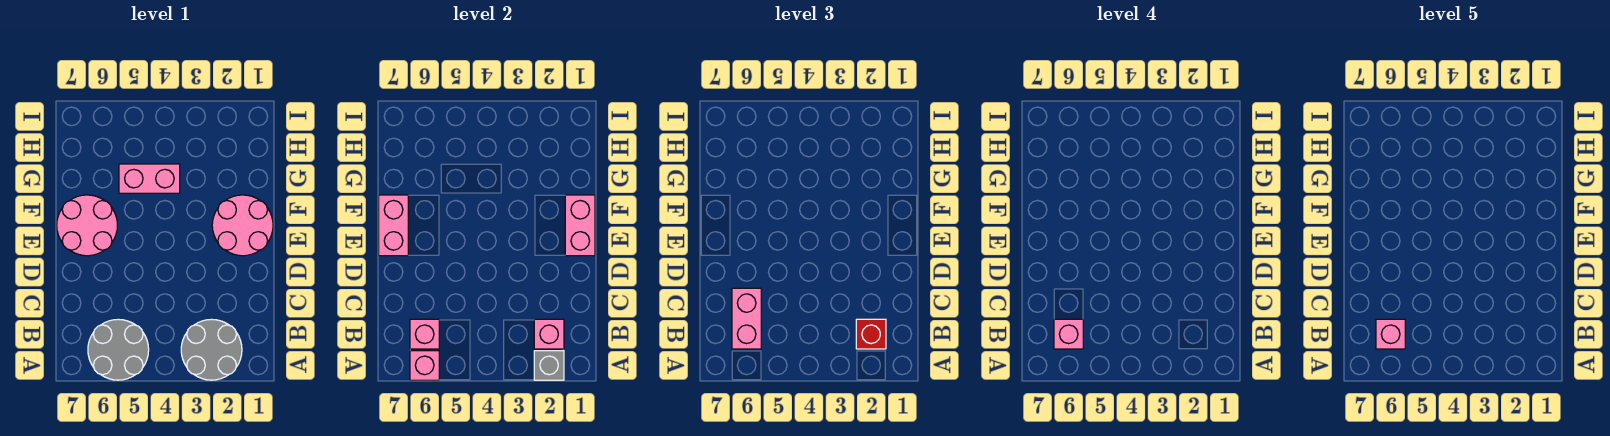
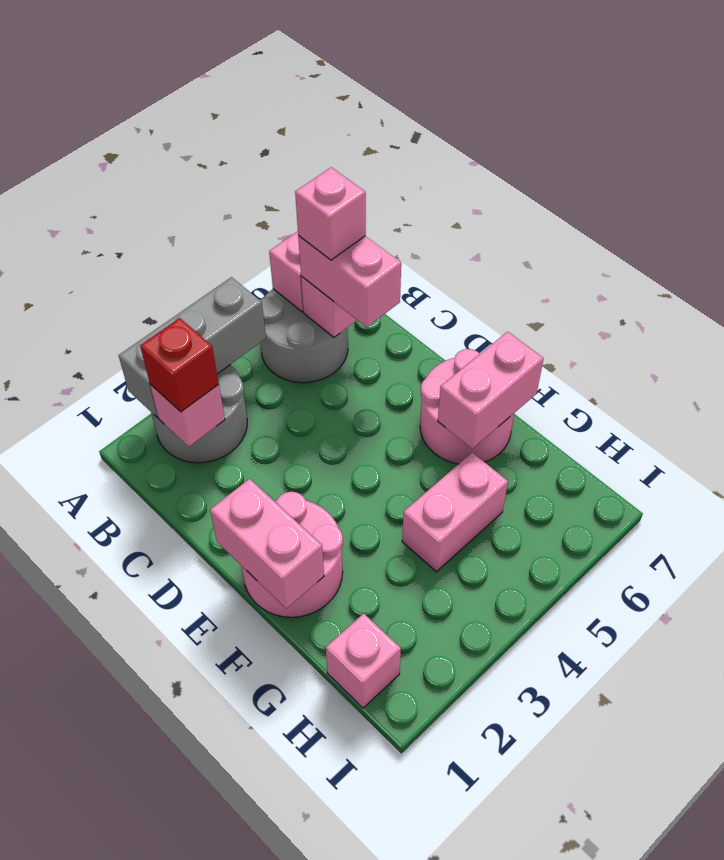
grey brick A2 level 2 -> grey brick A2:A4 level 2
pink brick B6 level 5 -> pink brick H1 level 1
pink brick E7:F7 level 2 -> pink brick F6:F7 level 2

